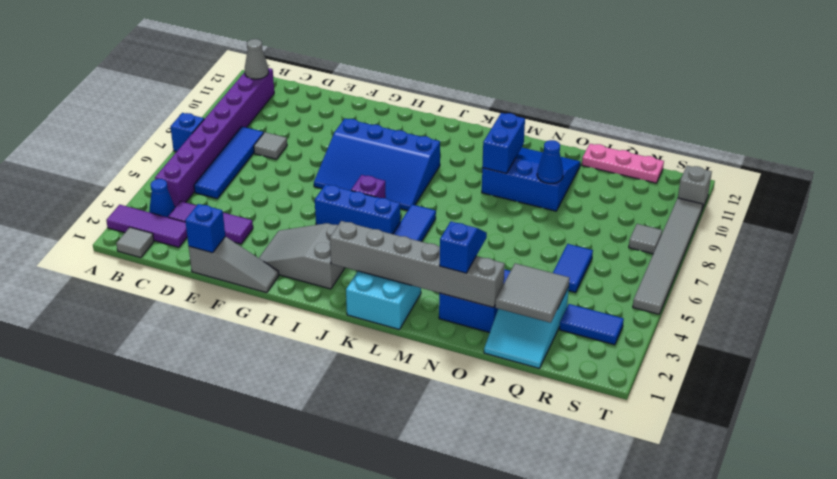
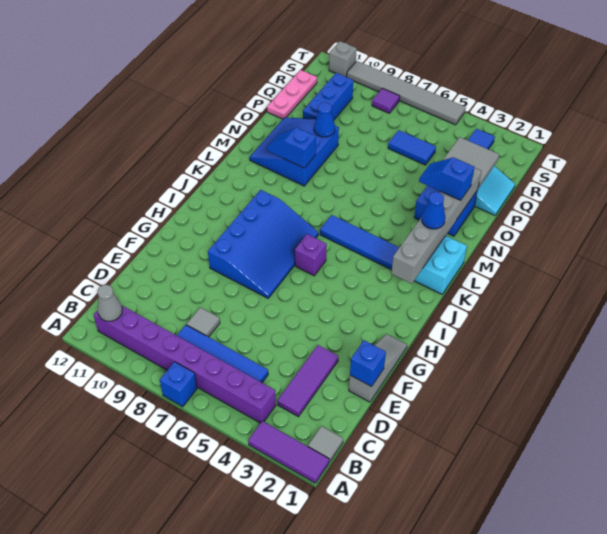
purple tile A2:C2 level 1 -> purple tile A1:A3 level 1
blue cone B3 level 1 -> blue cone L2 level 3
grey slope G2:I3 level 1 top I -> none
blue brick H5:J5 level 1 -> blue brick P10:R10 level 1
blue brick M9:M10 level 2 -> blue slope M9:M10 level 2 top 9
grey tile S8 level 1 -> purple tile S8 level 1

